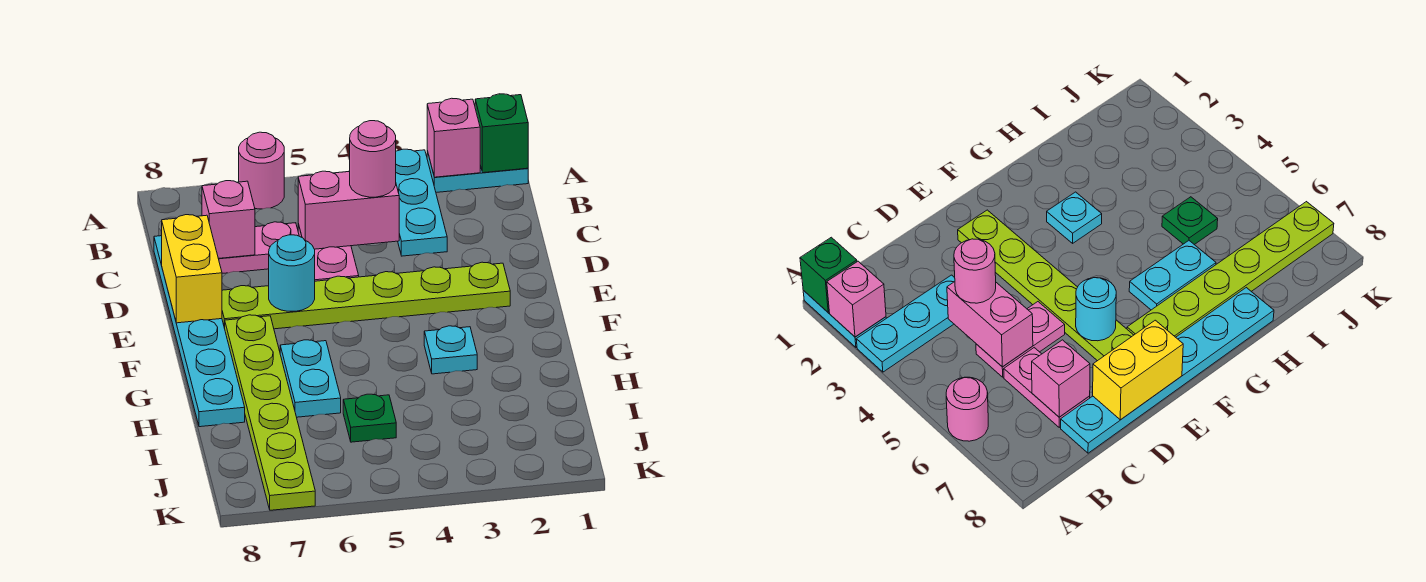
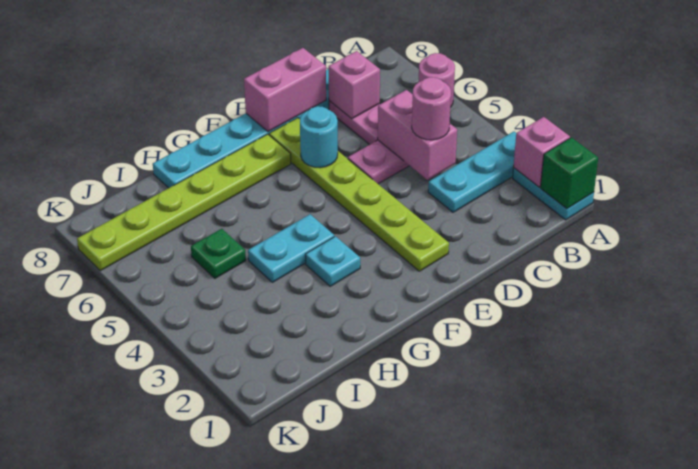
yellow brick D8:E8 level 2 -> pink brick D8:E8 level 2
cyan plate G6:H6 level 1 -> cyan plate G4:H4 level 1

